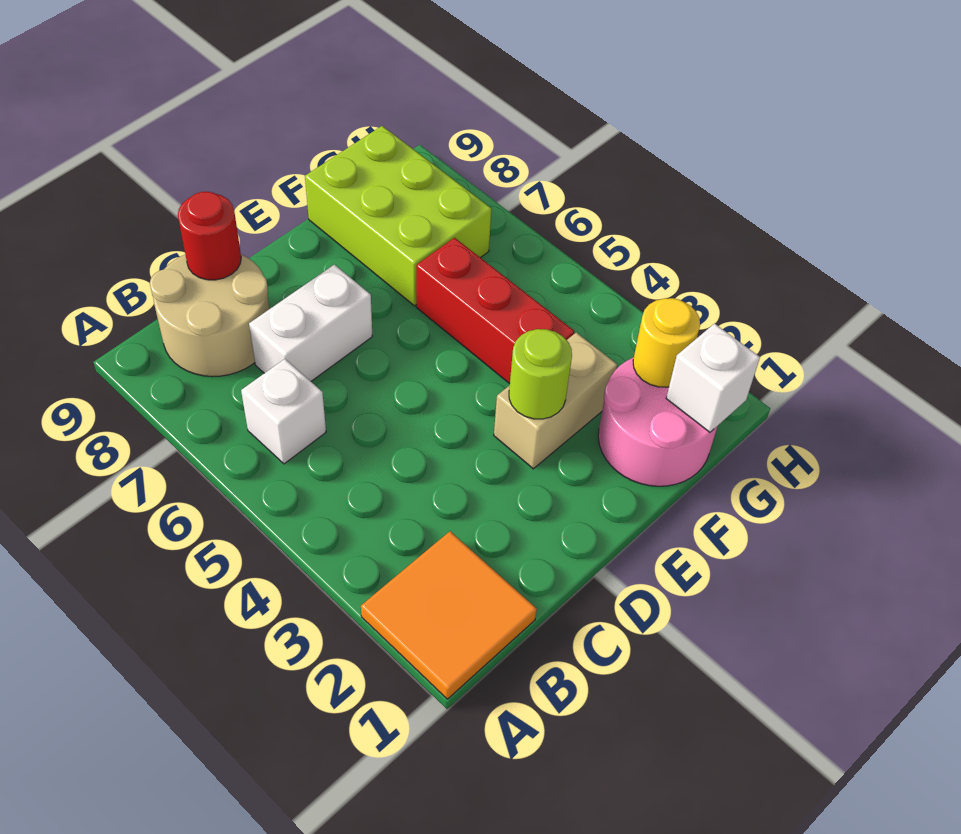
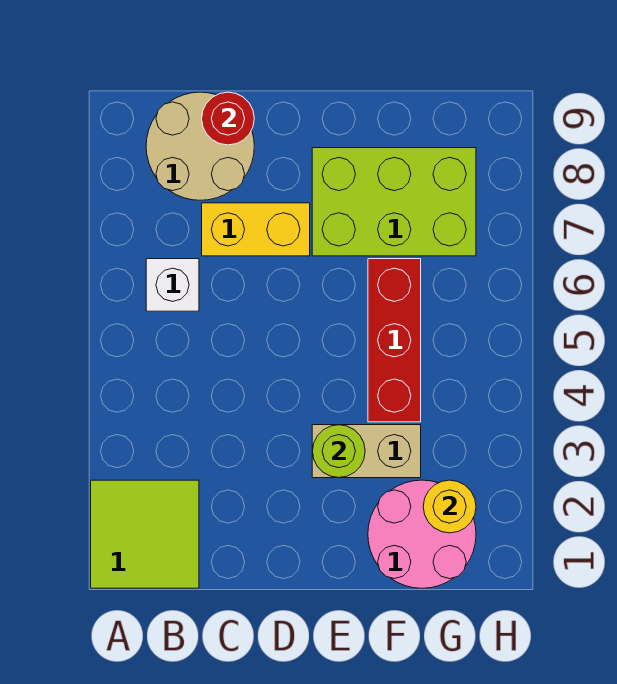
orange tile A1:B2 level 1 -> lime tile A1:B2 level 1
white brick C7:D7 level 1 -> yellow brick C7:D7 level 1
lime brick F7:G9 level 1 -> lime brick E7:G8 level 1
white brick G1 level 2 -> none

